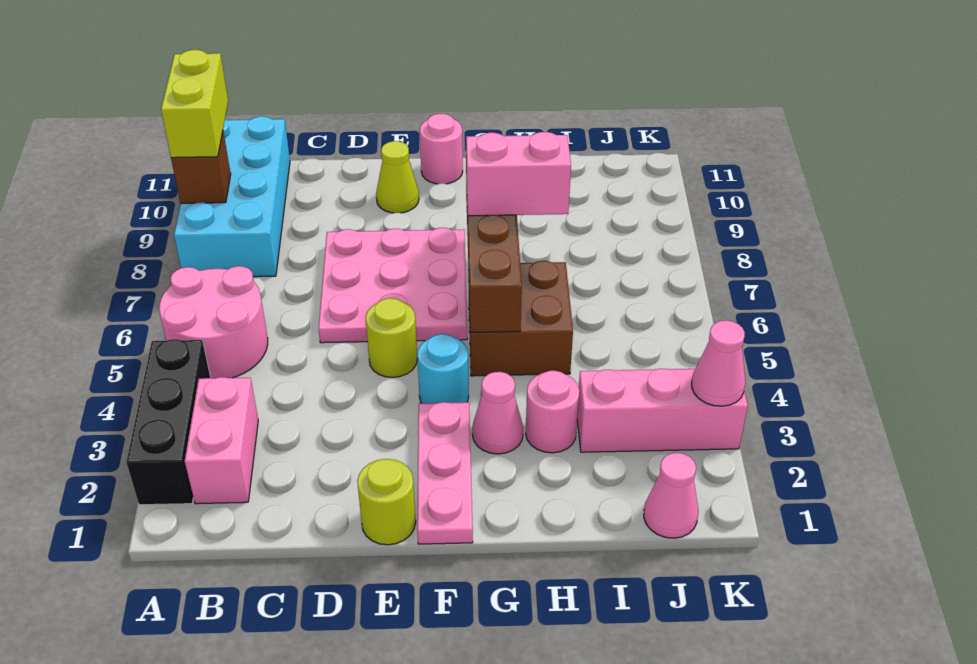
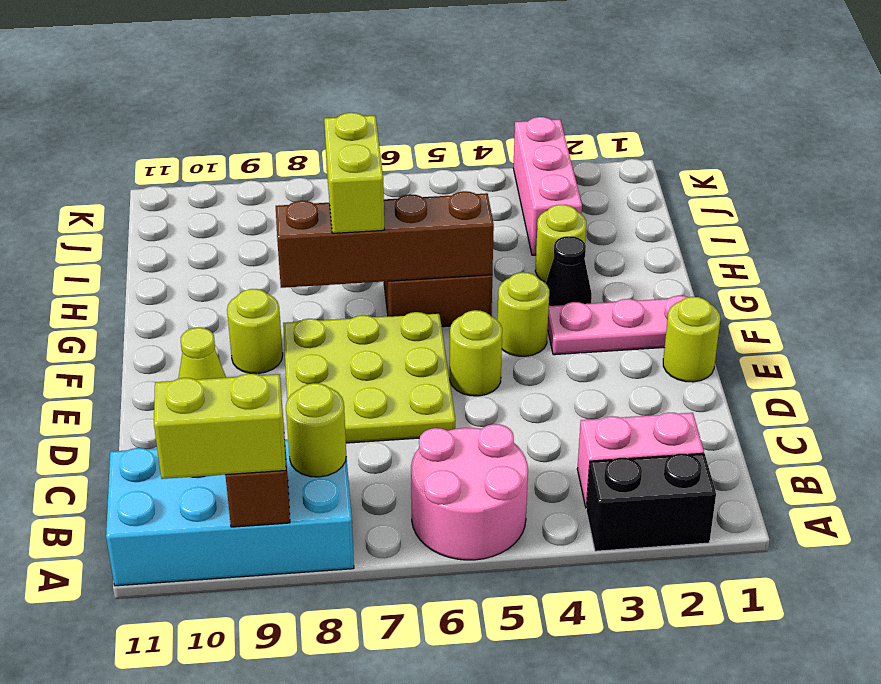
black brick A2:A4 level 1 -> black brick A2:A3 level 1
none -> lime round brick B8 level 2
pink plate D6:F8 level 1 -> lime plate D6:F8 level 1
cyan round brick F4 level 1 -> lime round brick F4 level 1
none -> lime round brick F9 level 1
pink round brick F11 level 1 -> none
pink cone G3 level 1 -> black cone G3 level 1
pink brick G7:H7 level 3 -> lime brick G7:H7 level 3
pink round brick H3 level 1 -> lime round brick H3 level 1
pink cone J1 level 1 -> none
pink cone K3 level 2 -> none

